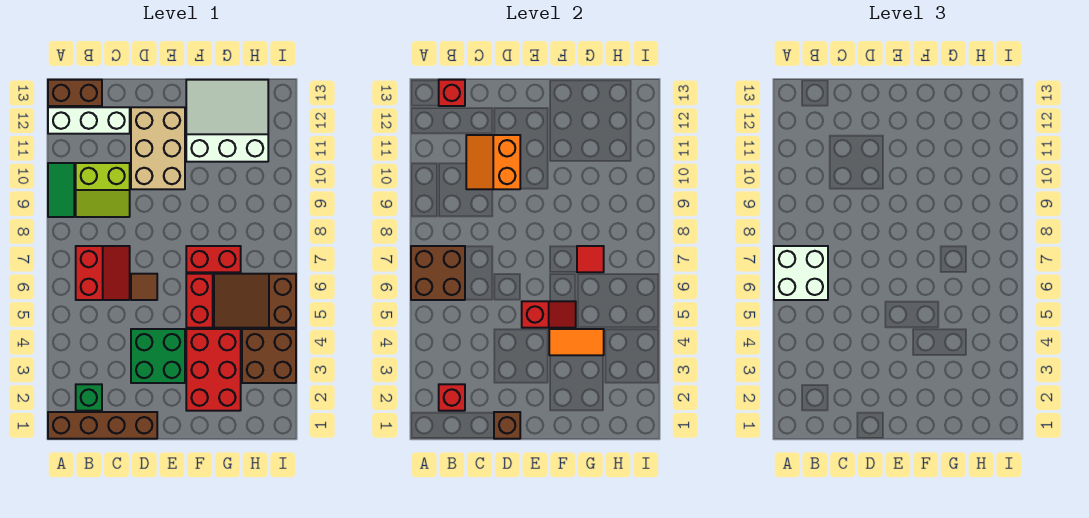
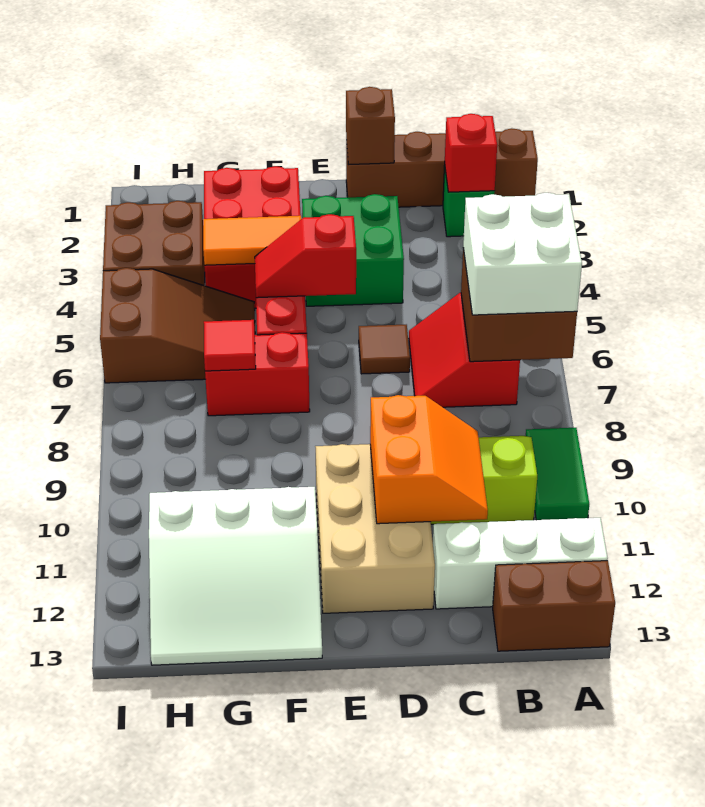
red brick B13 level 2 -> none

